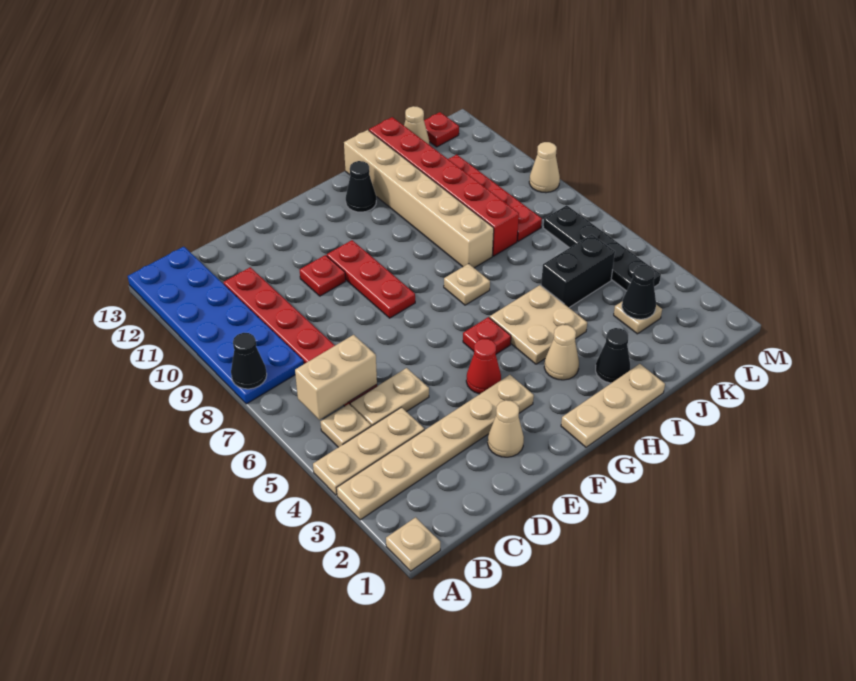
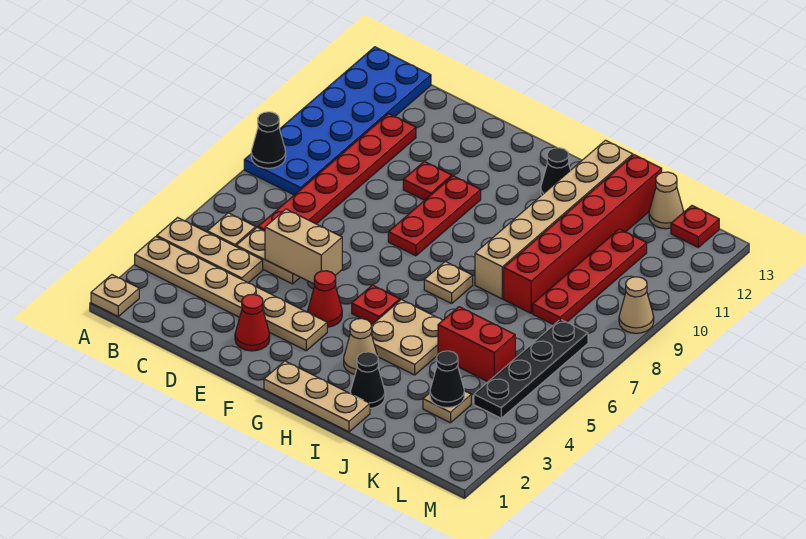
tan brick B6:C6 level 2 -> tan brick D5:E5 level 2
tan cone E2 level 1 -> red cone E2 level 1
black brick J5:K5 level 1 -> red brick J5:K5 level 1

